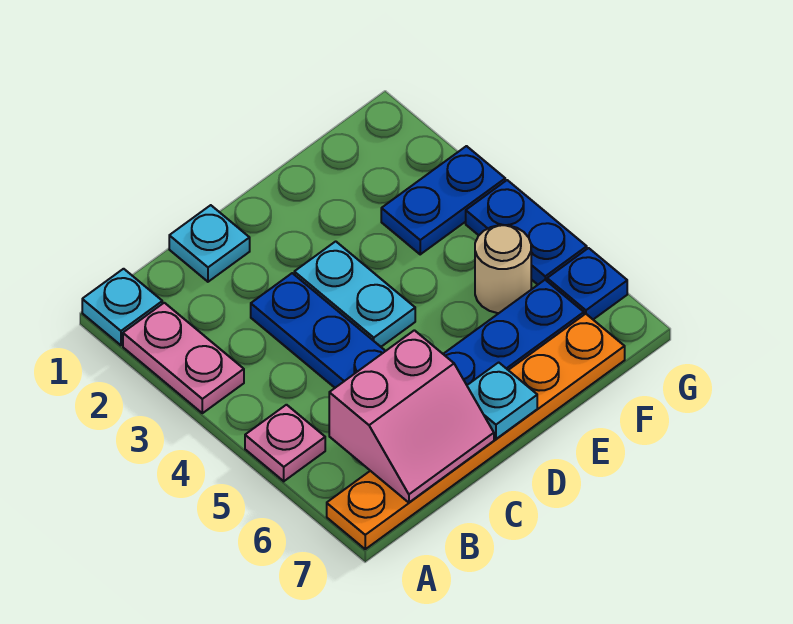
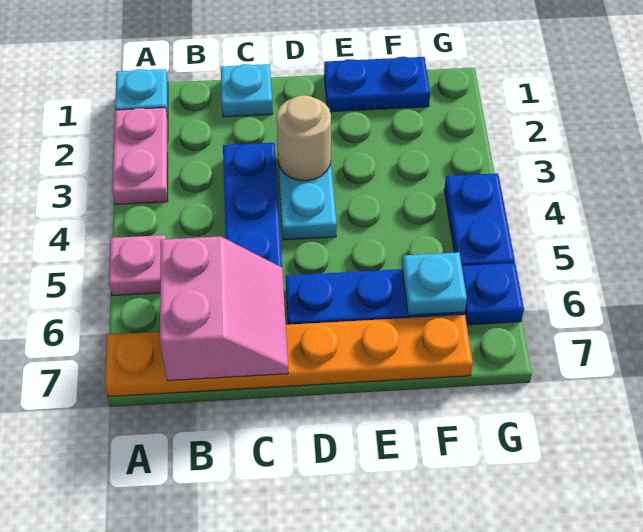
pink slope B6:C7 level 2 top 6 -> pink slope B6:C7 level 2 top B
cyan plate D7 level 2 -> cyan plate F6 level 2
blue plate F3:G3 level 1 -> blue plate E1:F1 level 1
tan round brick F5 level 1 -> tan round brick D3 level 2

